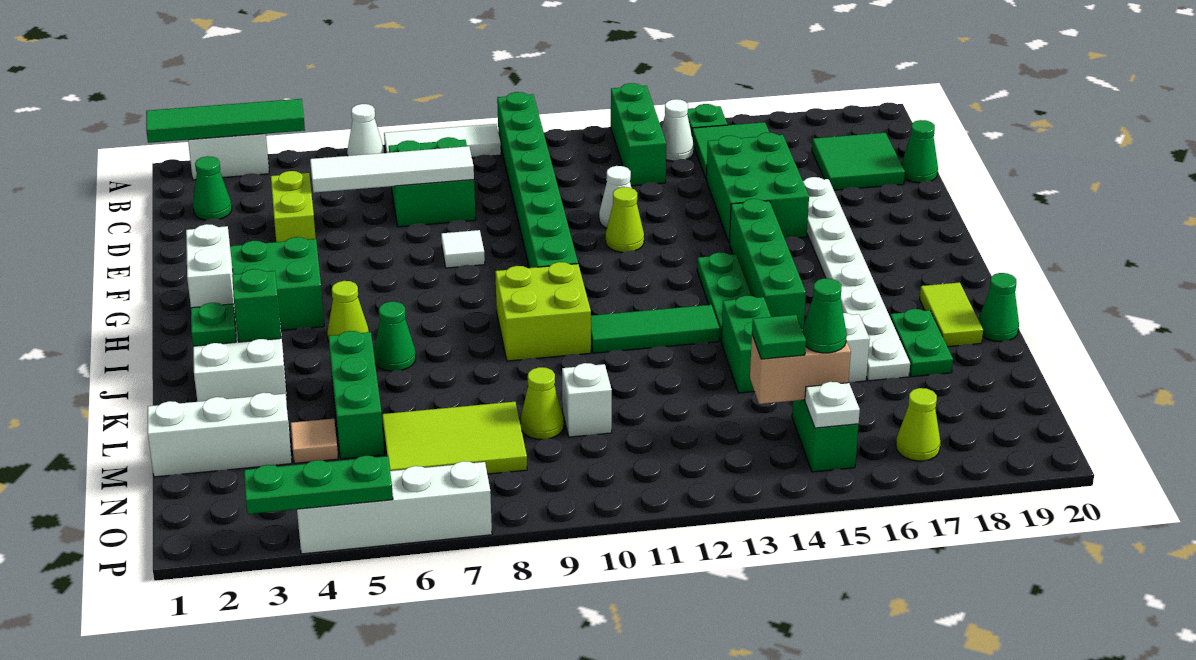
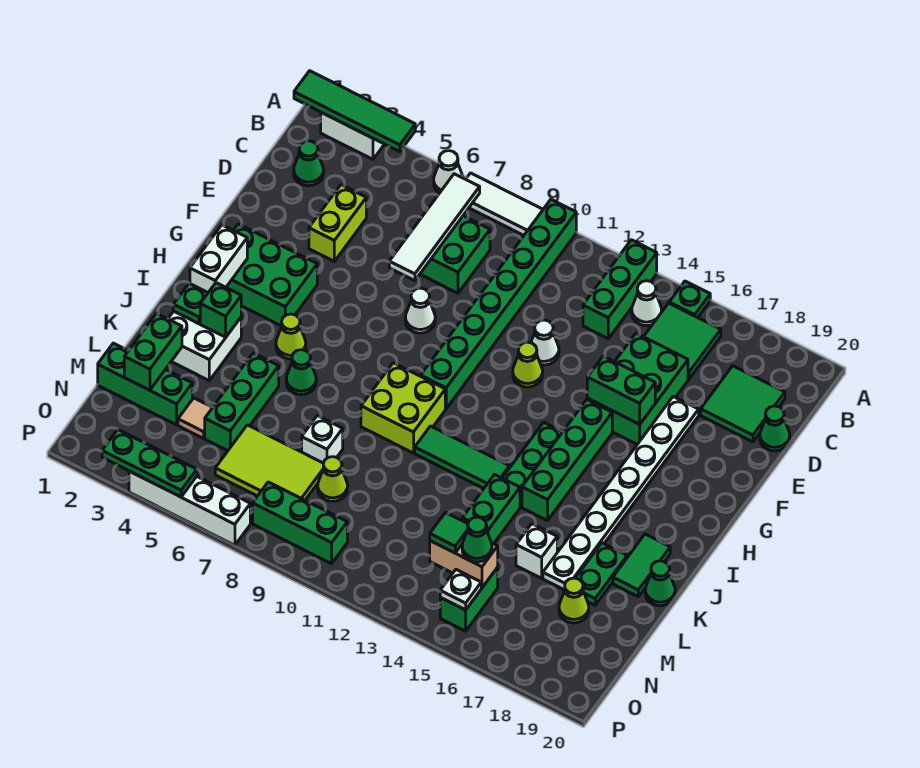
white tile D5:D8 level 2 -> white tile B7:E7 level 2
white tile F8 level 1 -> white cone F8 level 1
none -> green brick F15:F16 level 2
lime tile J19:K19 level 1 -> green tile J19:K19 level 1
none -> green brick L2:M2 level 2
white brick M1:M3 level 1 -> green brick M1:M3 level 1
white brick M10 level 1 -> white brick L8 level 1
none -> green brick O8:O10 level 1
lime cone O17 level 1 -> lime cone M18 level 1

